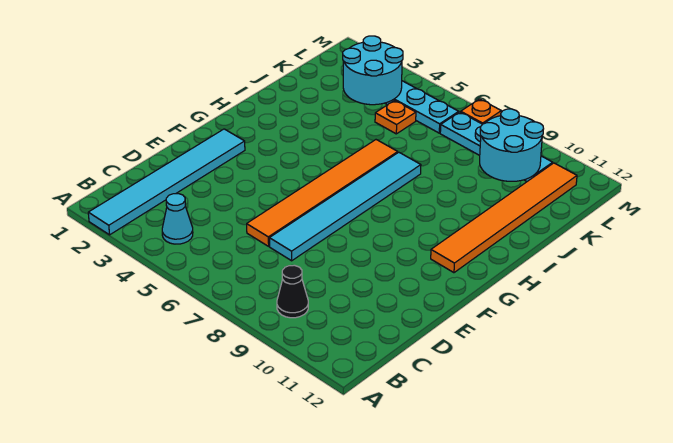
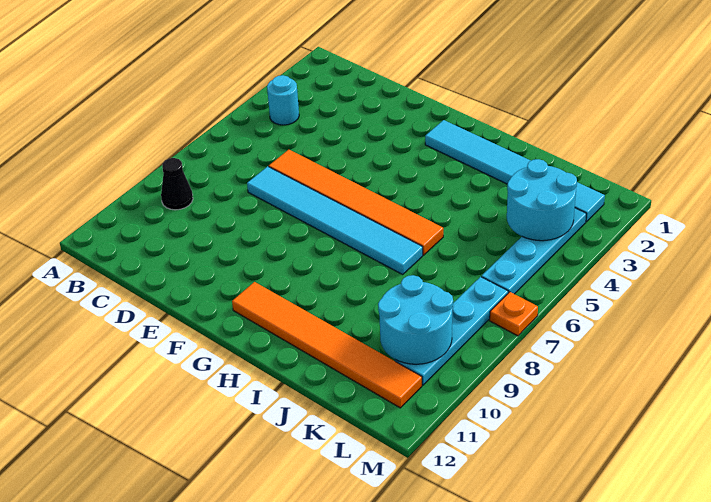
cyan tile A2:F2 level 1 -> cyan tile G2:L2 level 1
cyan cone B4 level 1 -> cyan round brick B4 level 1
orange plate K5 level 1 -> none

